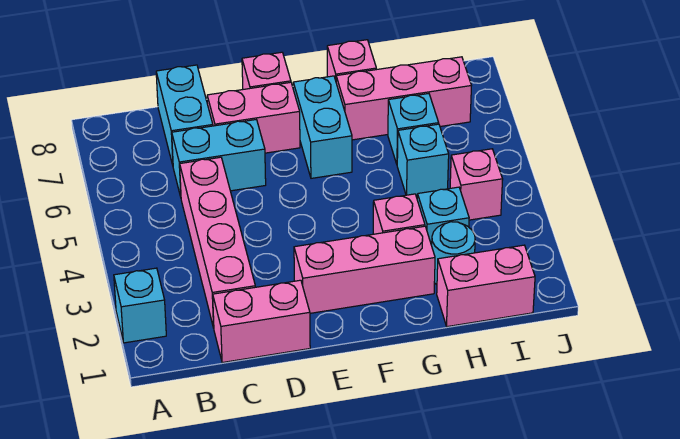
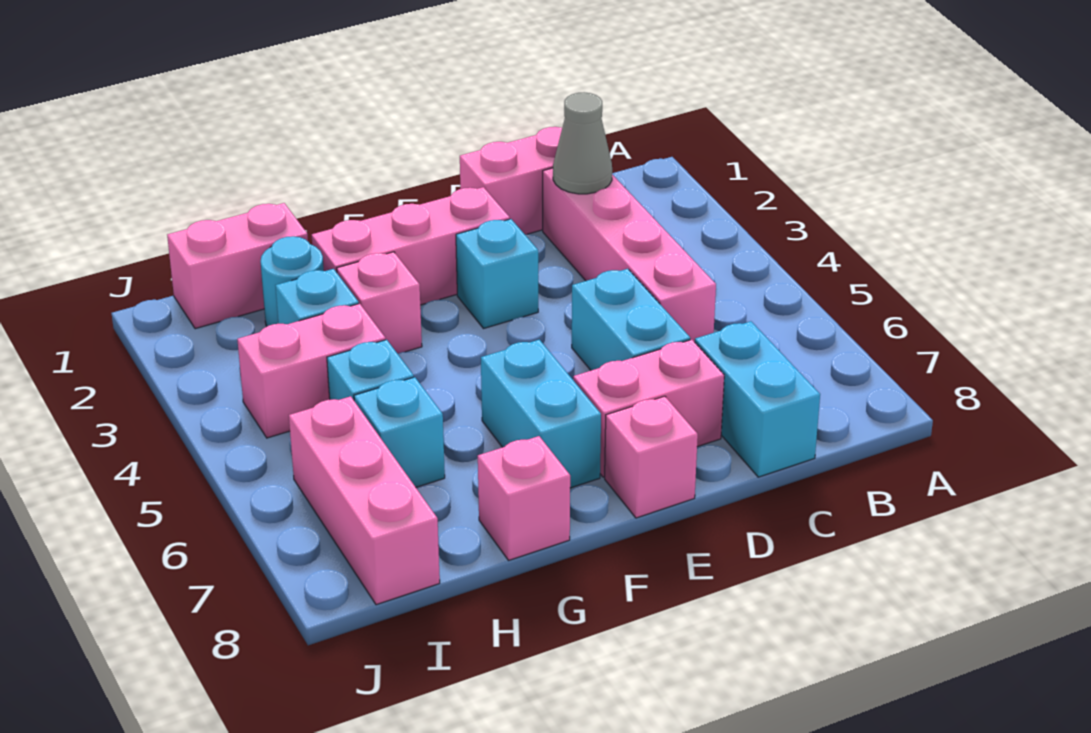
cyan brick A2 level 1 -> cyan brick E3 level 1
none -> grey cone C2 level 2
cyan brick C6:D6 level 1 -> cyan brick D5:D6 level 1
pink brick G7:I7 level 1 -> pink brick I6:I8 level 1
pink brick I4 level 1 -> pink brick H4:I4 level 1

